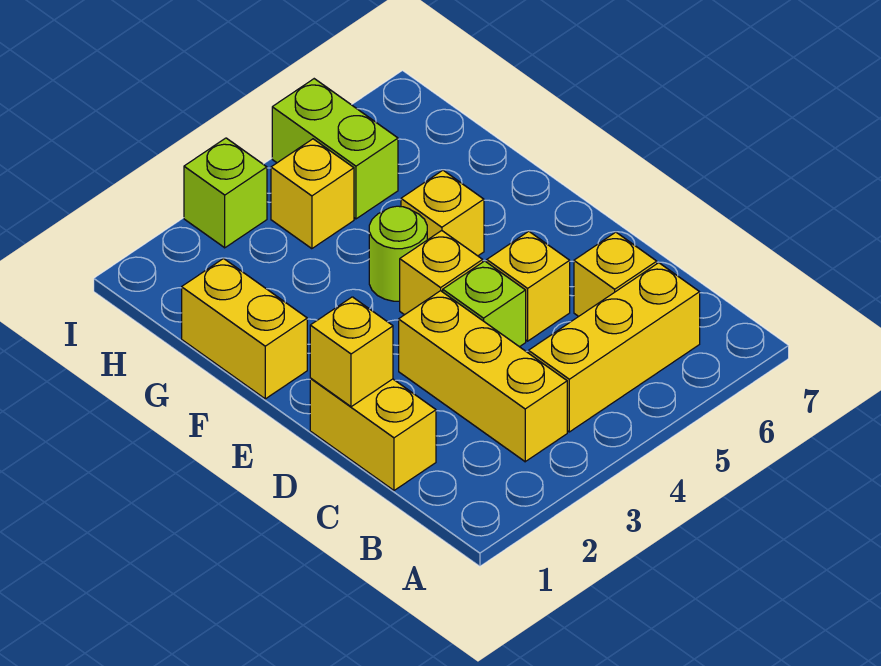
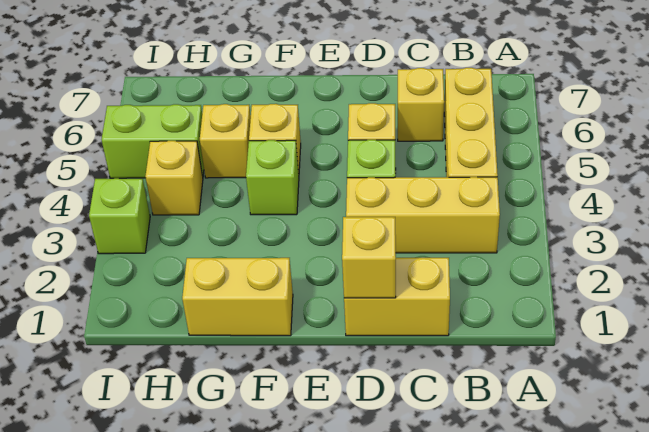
yellow brick E4 level 1 -> yellow brick G5 level 1
lime round brick F4 level 1 -> lime brick F4 level 1

